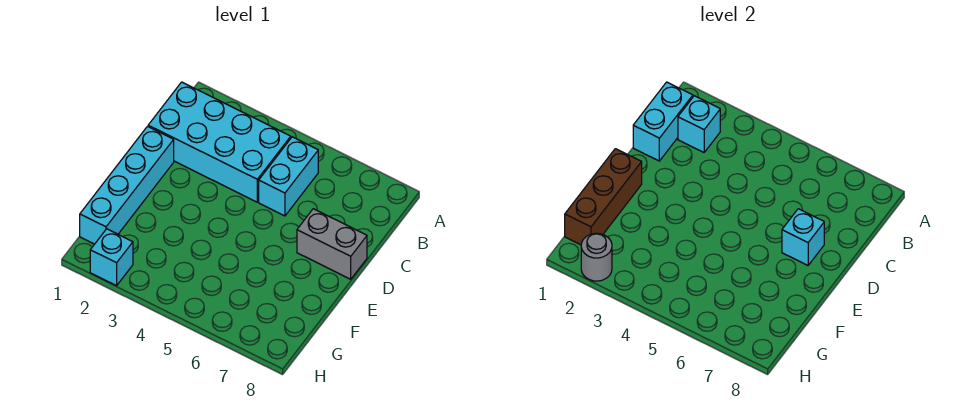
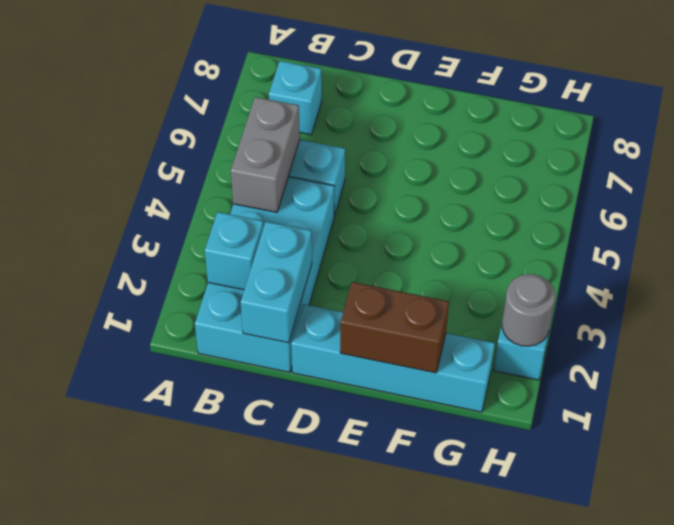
cyan brick B1:C1 level 2 -> cyan brick C1:C2 level 2
grey brick D7:D8 level 1 -> grey brick B4:B5 level 2
cyan brick D7 level 2 -> cyan brick B7 level 1
brown brick E1:G1 level 2 -> brown brick E1:F1 level 2

